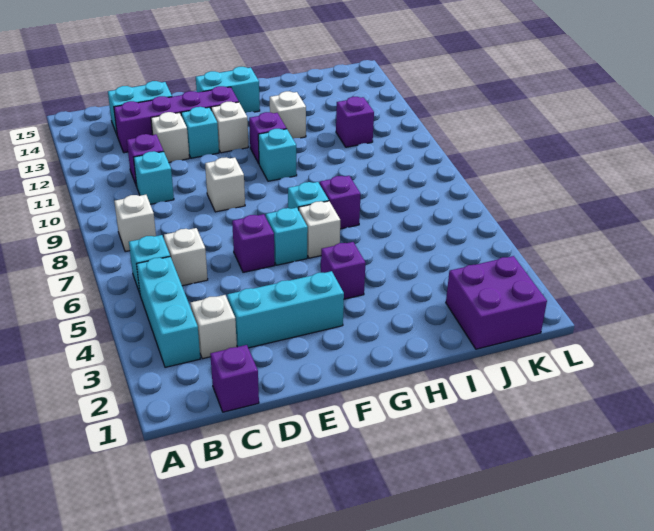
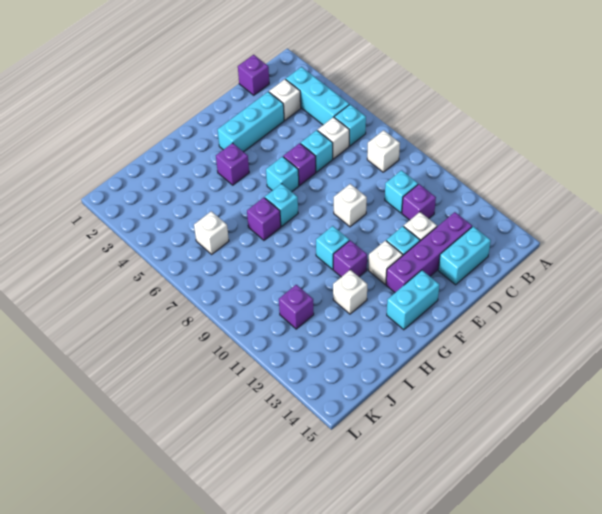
none -> cyan brick D6 level 1
white brick G6 level 1 -> white brick J6 level 1
purple brick J1:K2 level 1 -> none

